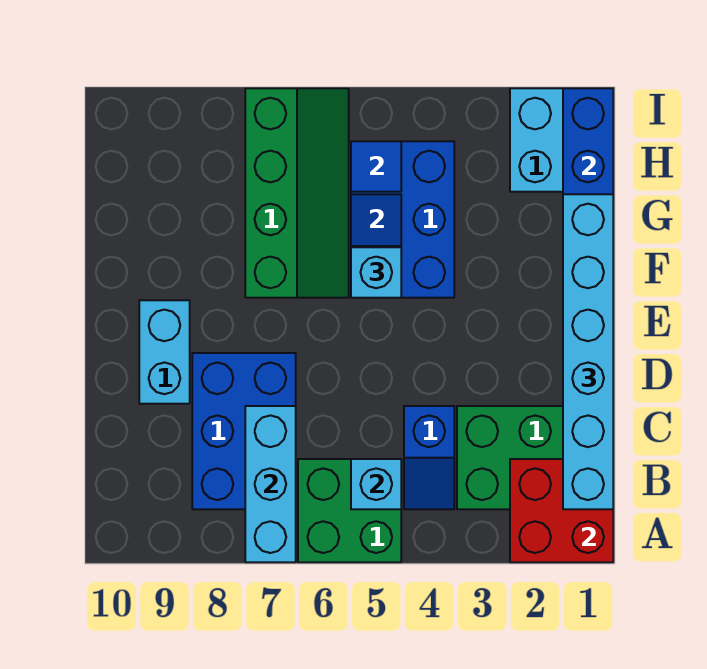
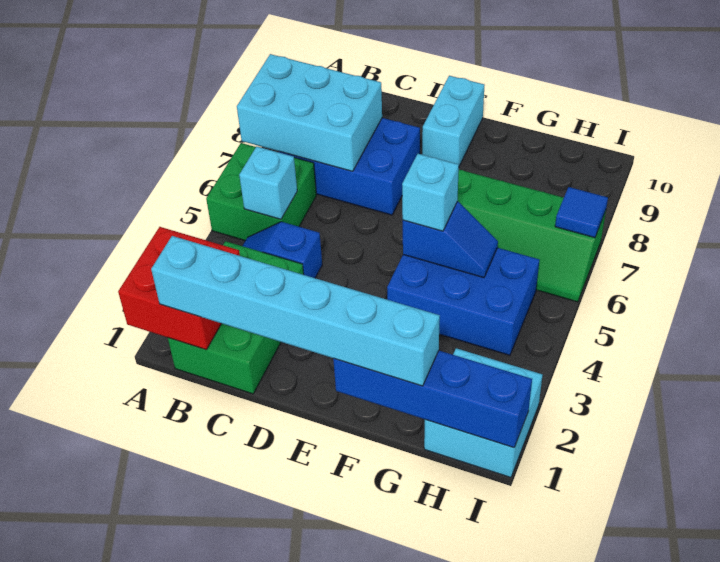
cyan brick A7:C7 level 2 -> cyan brick A7:C8 level 2
cyan brick D9:E9 level 1 -> cyan brick E9:E10 level 1
blue tile H5 level 2 -> blue tile I7 level 2

